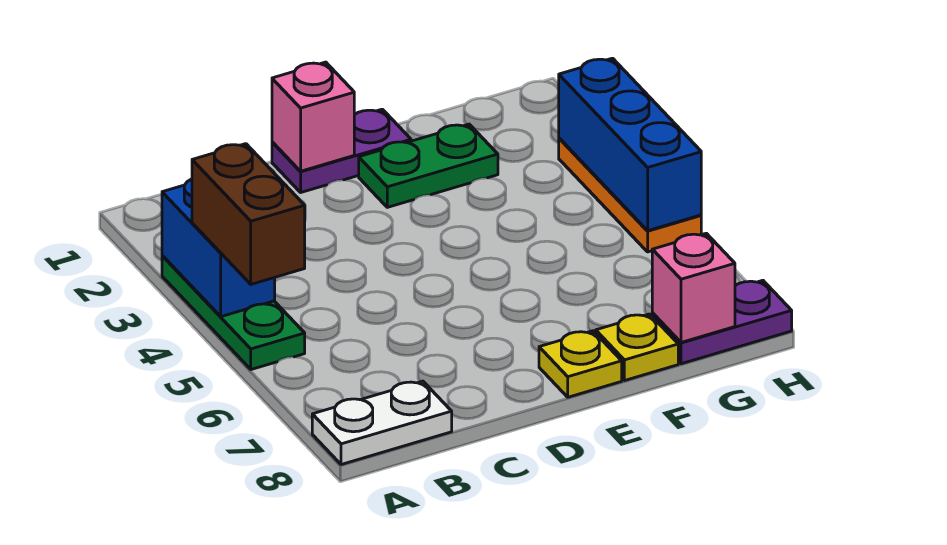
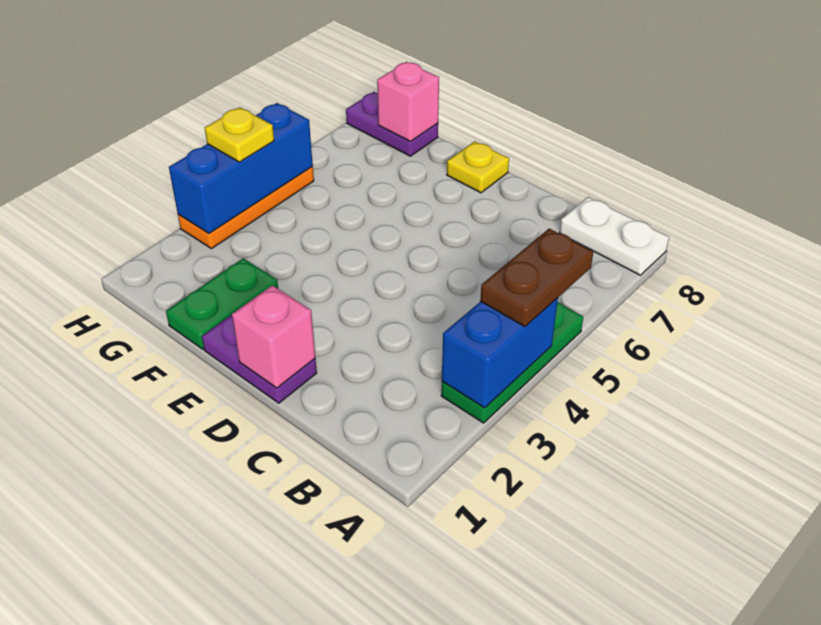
brown brick A4:A5 level 3 -> brown plate A4:A5 level 3
green plate E2:F2 level 1 -> green plate F1:F2 level 1
yellow plate F8 level 1 -> yellow plate H4 level 3

